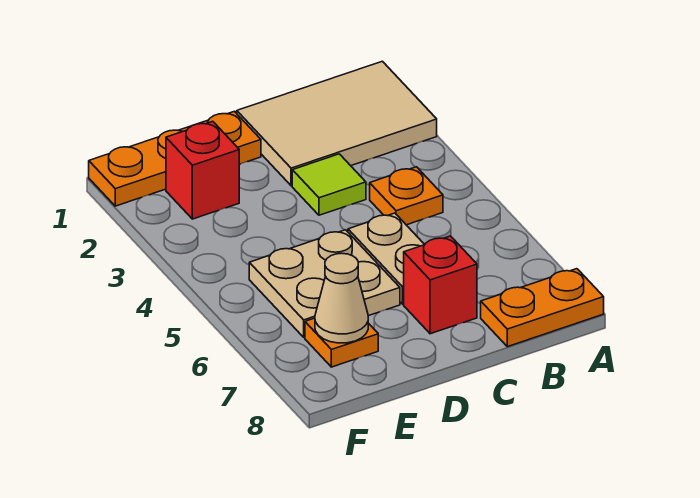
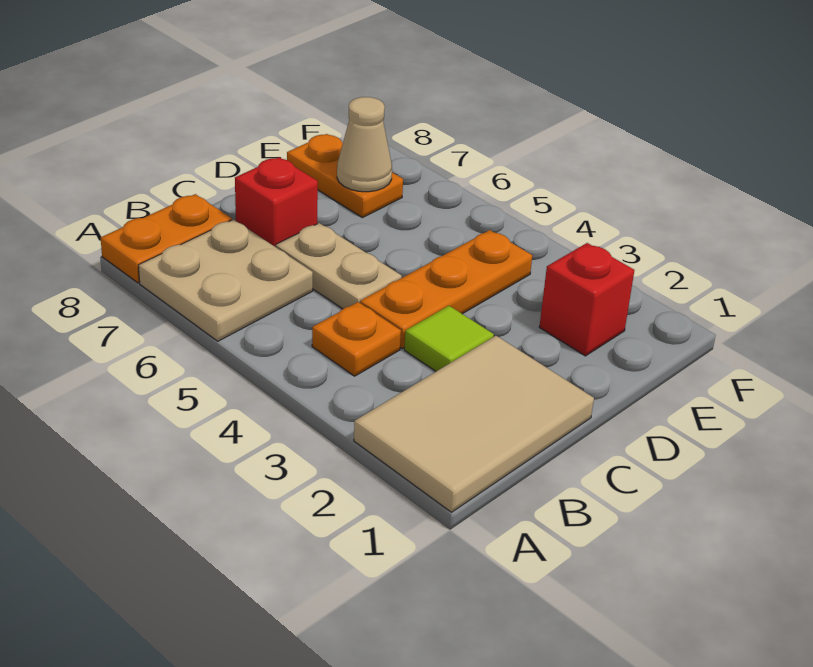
orange plate D1:F1 level 1 -> orange plate C4:E4 level 1
tan plate D5:E6 level 1 -> tan plate A6:B7 level 1
orange plate E7 level 1 -> orange plate E7:E8 level 1

